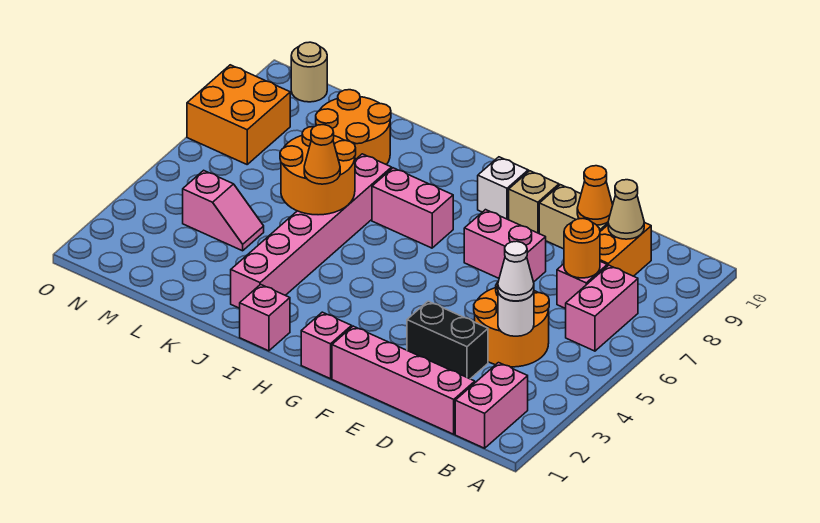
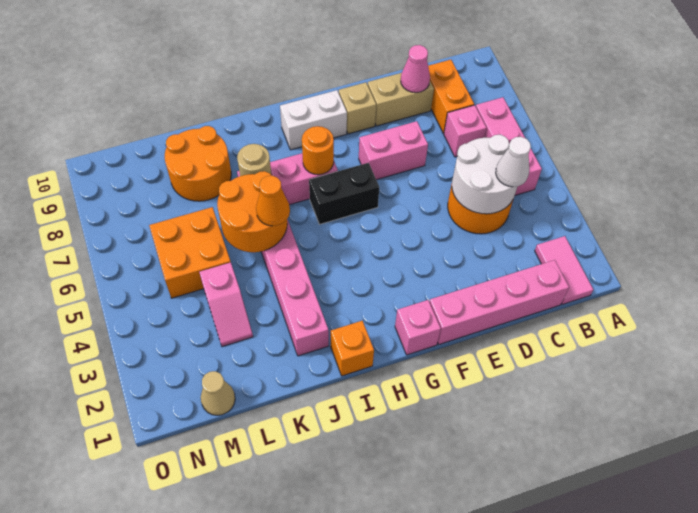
pink brick B1:B2 level 1 -> pink tile B1:B2 level 1
pink brick B6:B7 level 1 -> pink brick B5:B7 level 1
white round brick C4 level 2 -> white round brick C4:D5 level 2
orange round brick C7 level 2 -> orange round brick H7 level 2
tan cone C9 level 2 -> tan cone M1 level 1
black brick D3:E3 level 1 -> black brick G6:H6 level 1
orange cone D9 level 2 -> pink cone D9 level 2
white brick G9 level 1 -> white brick G9:H9 level 1
pink brick I1 level 1 -> orange brick I1 level 1
pink slope L4:M4 level 1 top M -> pink slope L3:L4 level 1 top 4
orange brick N7:O8 level 1 -> orange brick L5:M6 level 1
tan round brick N10 level 1 -> tan round brick J7 level 2

